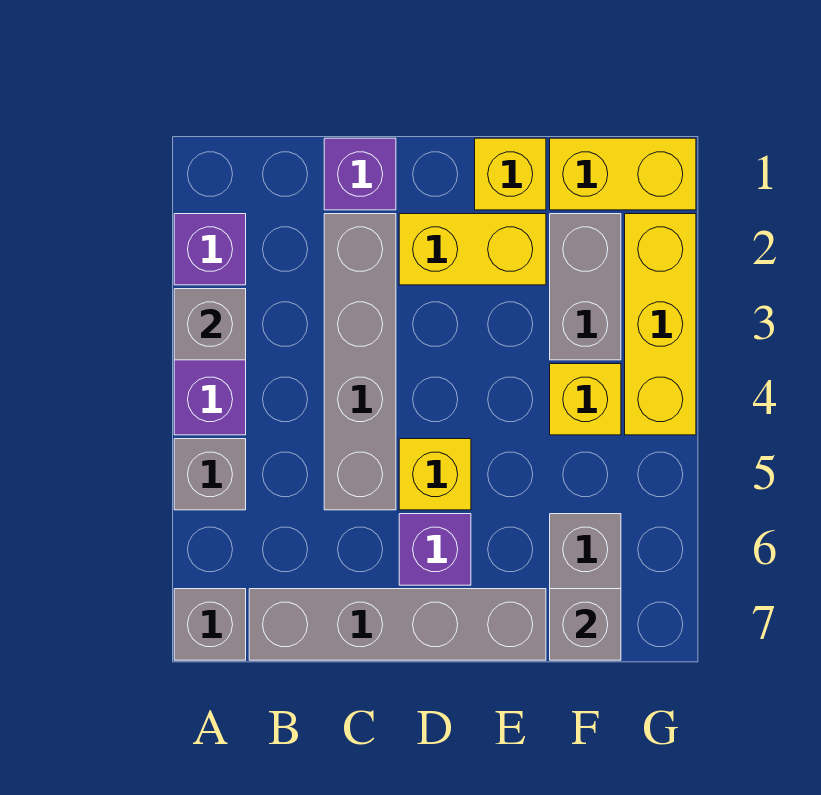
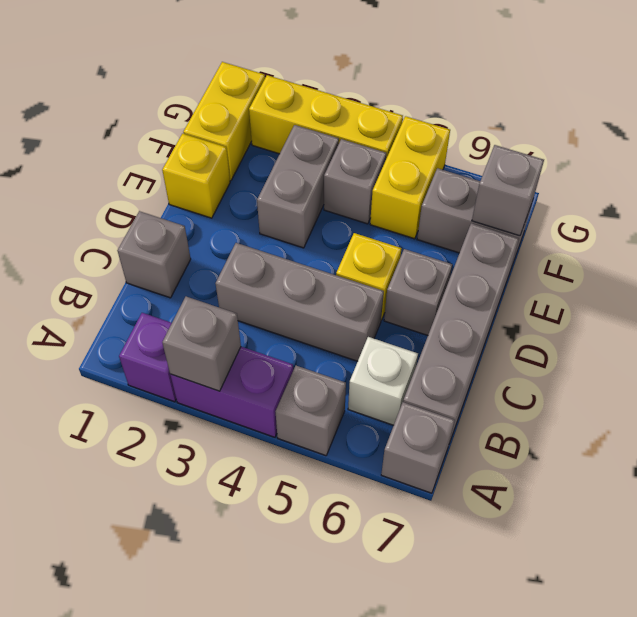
none -> white brick B6 level 1
purple brick C1 level 1 -> grey brick C1 level 1
grey brick C2:C5 level 1 -> grey brick C3:C5 level 1
yellow brick D2:E2 level 1 -> yellow brick F5:G5 level 1
purple brick D6 level 1 -> grey brick D6 level 1
grey brick F2:F3 level 1 -> grey brick E3:F3 level 1
yellow brick F4 level 1 -> grey brick F4 level 1

